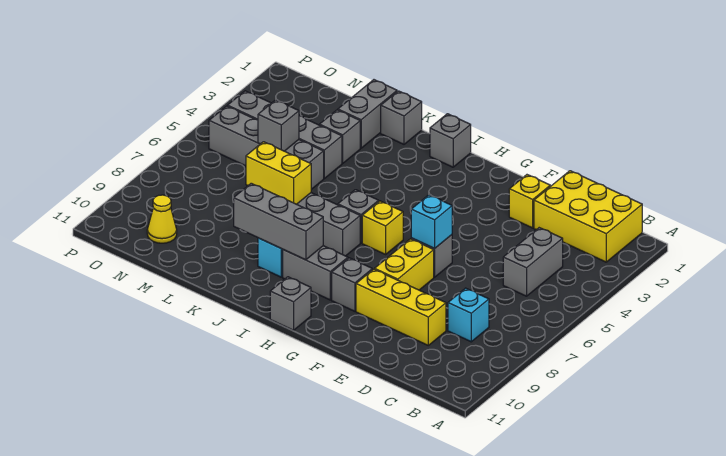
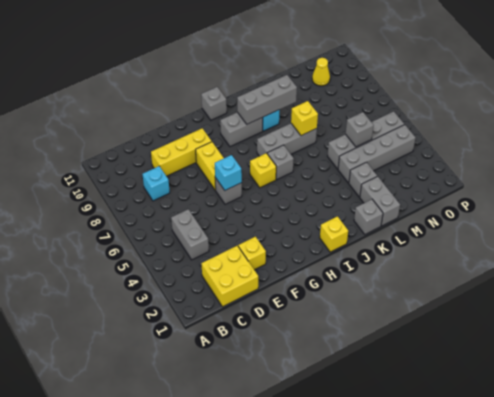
yellow brick B1:D2 level 1 -> yellow brick C1:D2 level 1
grey brick G9 level 1 -> none
grey brick I1 level 1 -> yellow brick I1 level 1
yellow brick K7:L7 level 2 -> yellow brick K7 level 2

